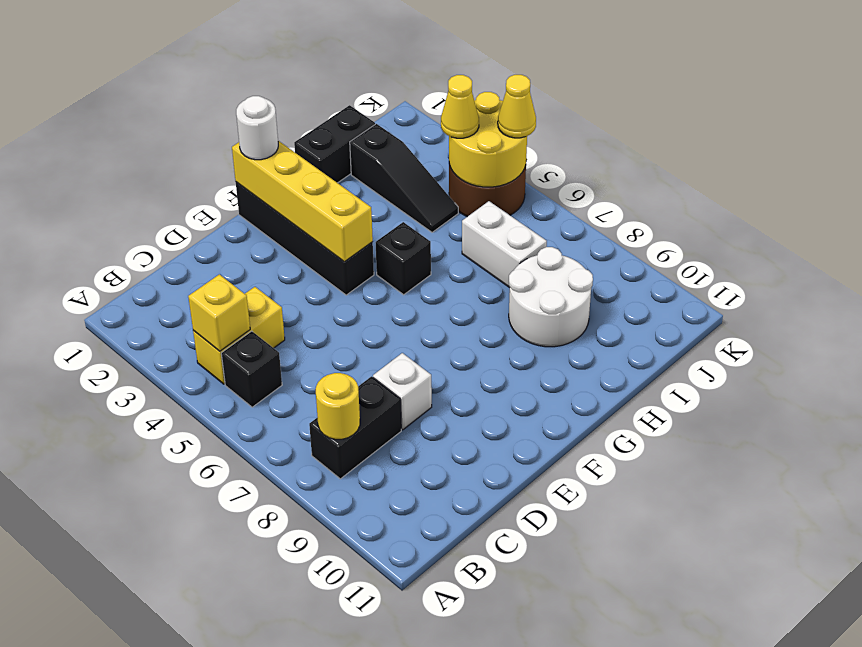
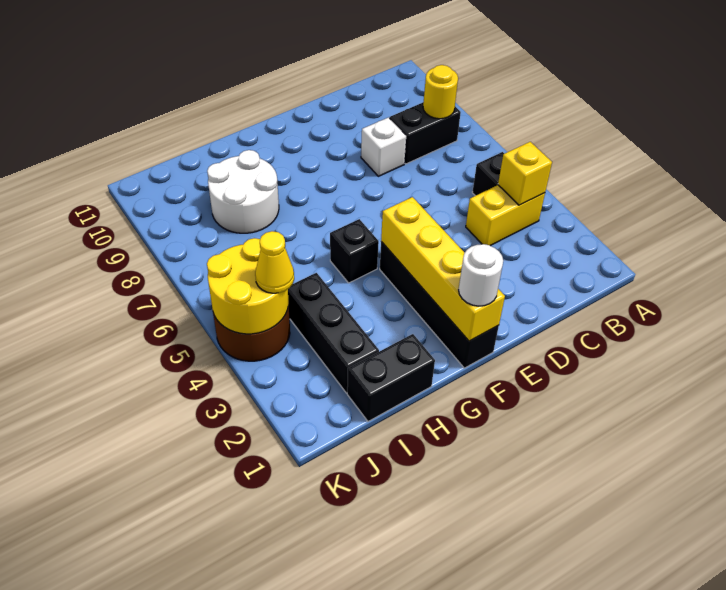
black slope I2:I4 level 1 top 2 -> black brick I2:I4 level 1
white brick I6:I7 level 1 -> none
yellow cone K5 level 3 -> none

